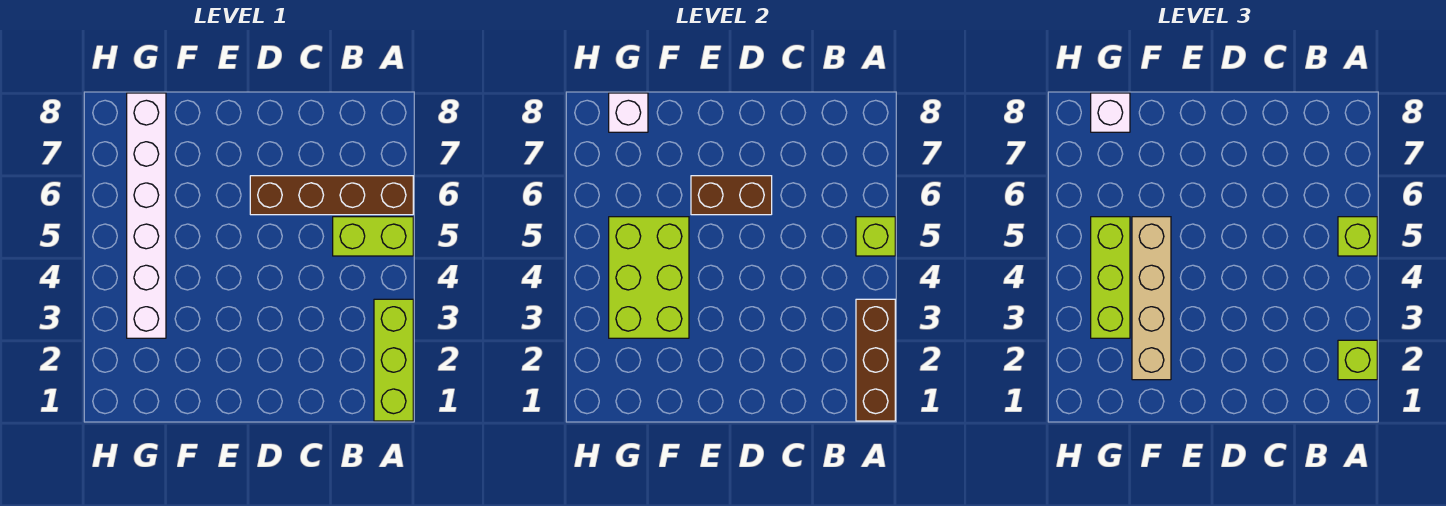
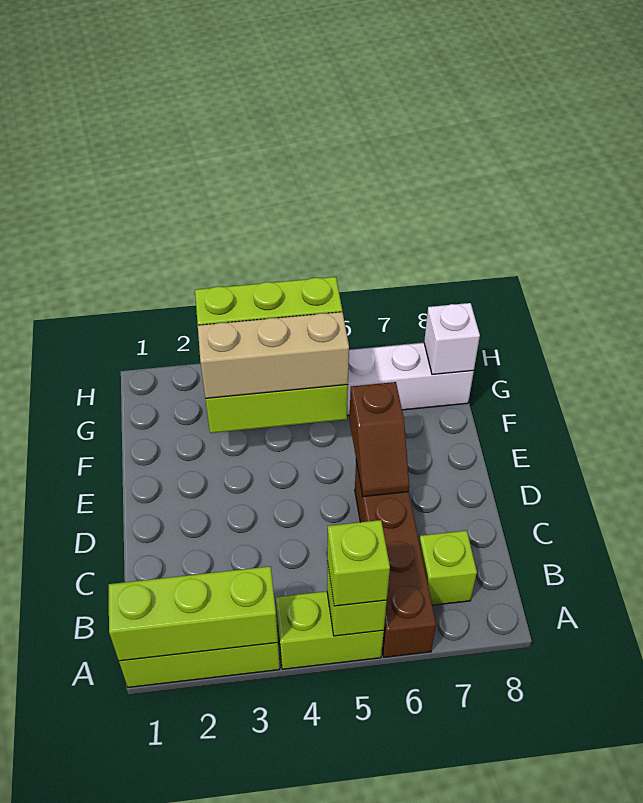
brown brick A1:A3 level 2 -> lime brick A1:A3 level 2
lime brick A2 level 3 -> lime brick B7 level 1
lime brick A5:B5 level 1 -> lime brick A4:A5 level 1
brown brick D6:E6 level 2 -> brown slope D6:E6 level 2 top E
tan brick F2:F5 level 3 -> tan brick F3:F5 level 3
white brick G8 level 3 -> none

